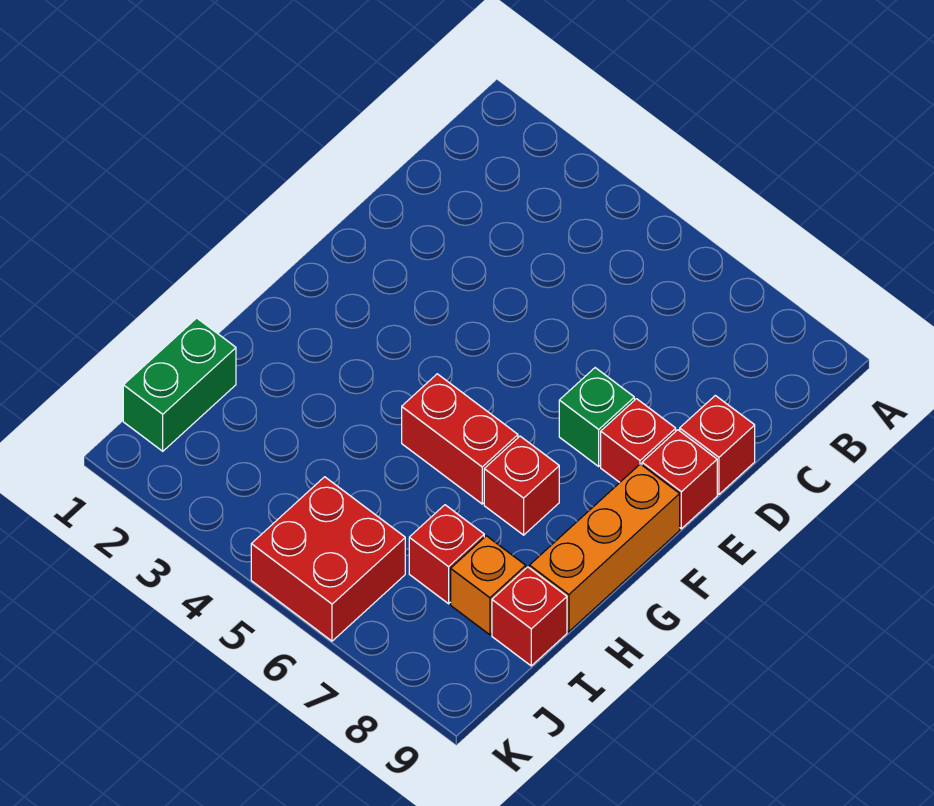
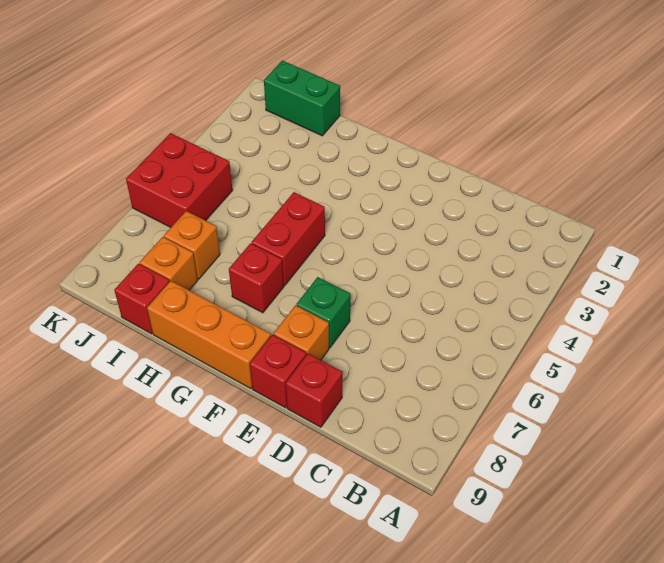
red brick E8 level 1 -> orange brick E8 level 1
red brick I7 level 1 -> orange brick I7 level 1

